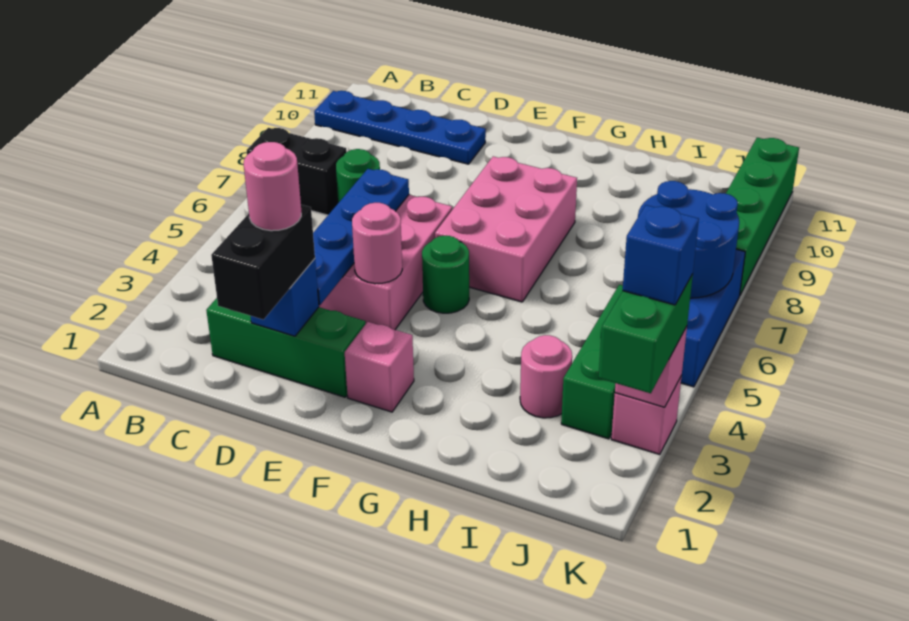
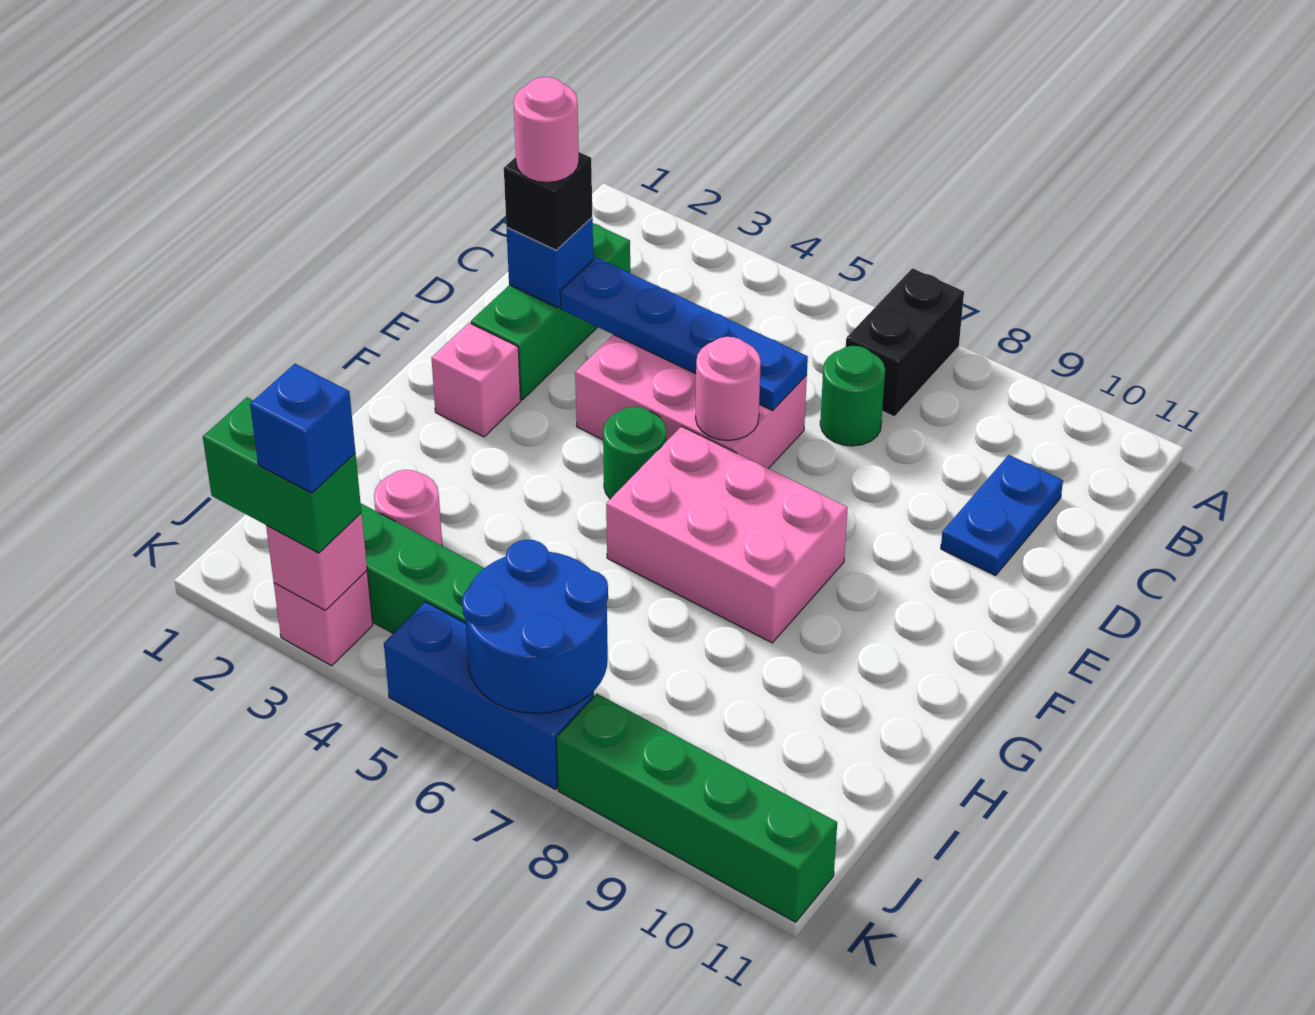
blue plate A10:D10 level 1 -> blue plate C10:D10 level 1
black brick D1:D2 level 3 -> black brick D2 level 3
pink round brick E4 level 2 -> pink round brick E6 level 2

